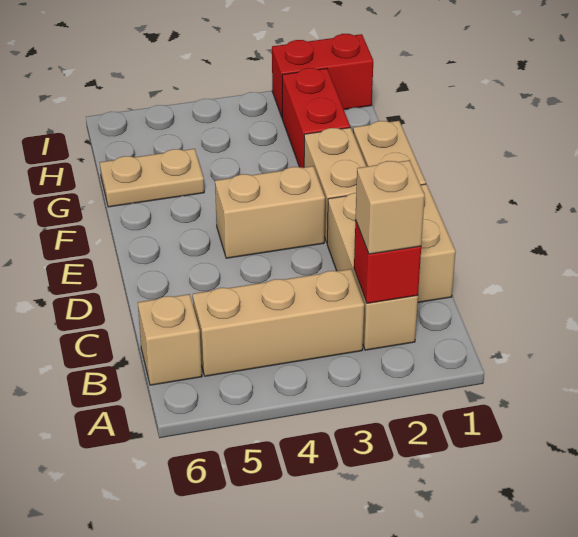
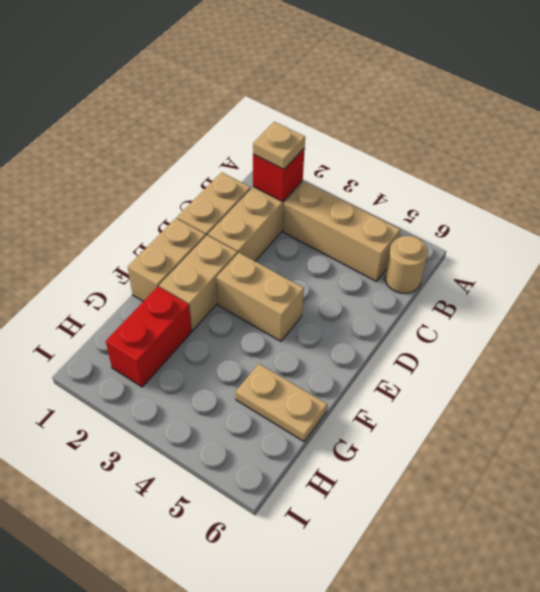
tan brick B2 level 3 -> tan plate B2 level 3
tan brick B6 level 1 -> tan round brick B6 level 1
red brick I1:I2 level 1 -> none

